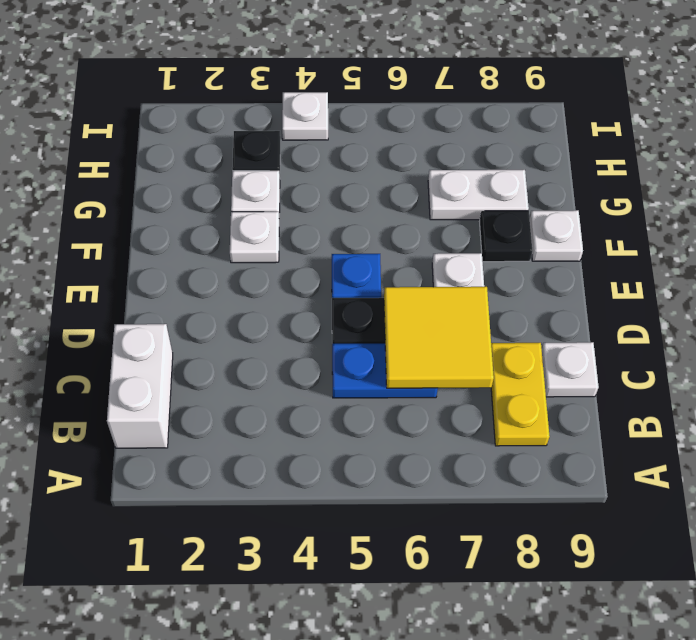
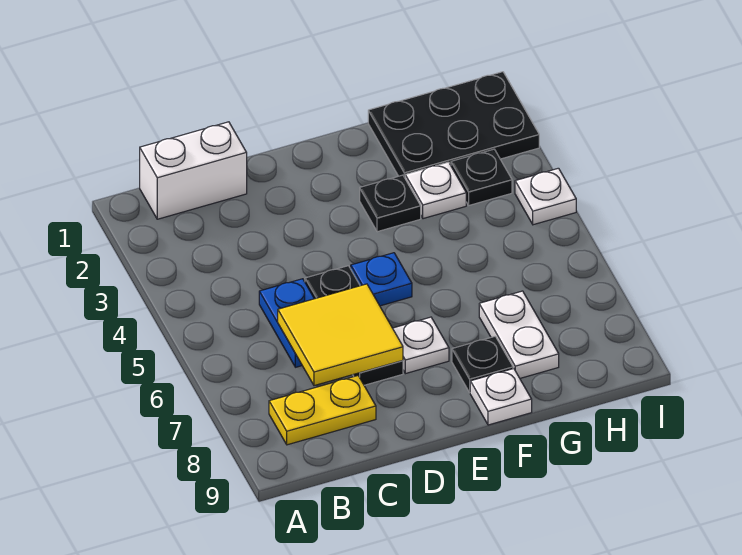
white plate C9 level 1 -> none
white plate F3 level 1 -> black plate F3 level 1
none -> black plate G1:I2 level 1

